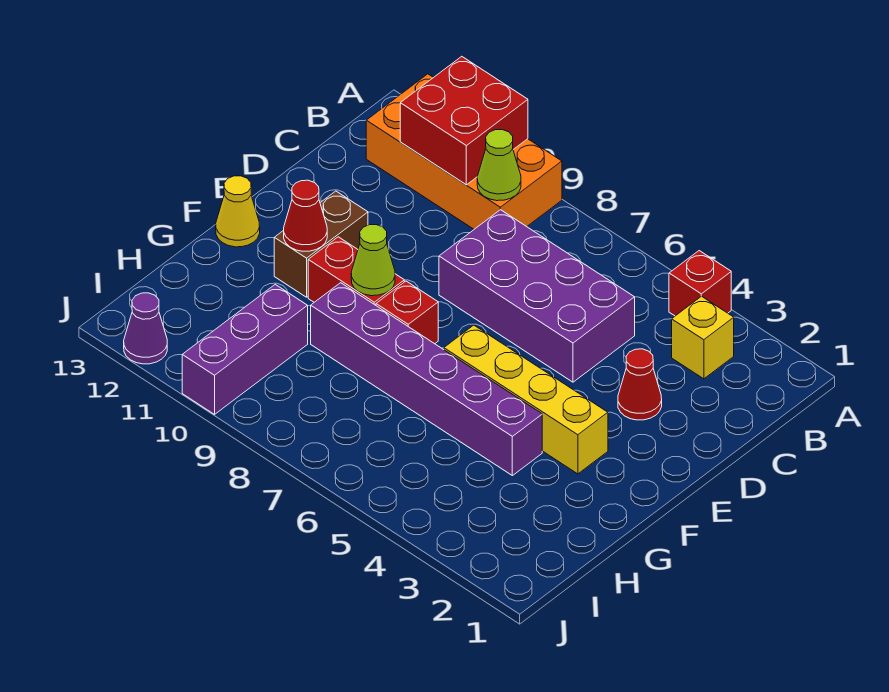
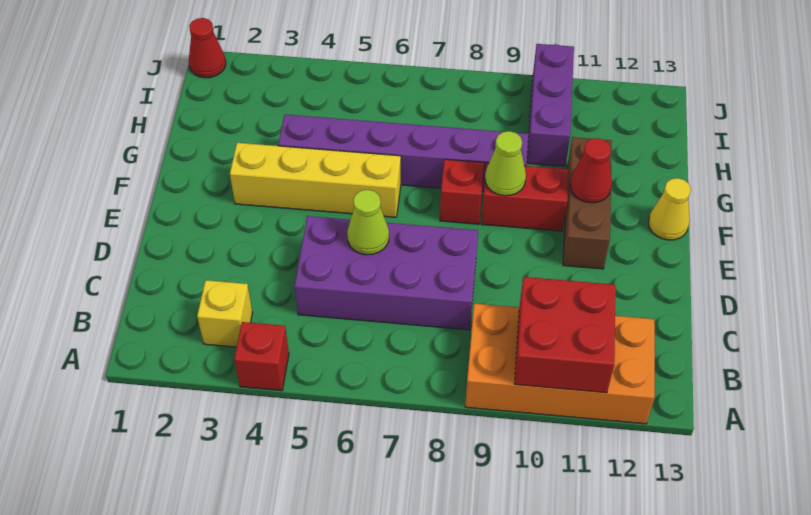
lime cone B9 level 2 -> lime cone D6 level 2
red cone D3 level 1 -> red cone J1 level 1
brown brick E11:F11 level 1 -> brown brick E11:G11 level 1
purple cone J12 level 1 -> none

